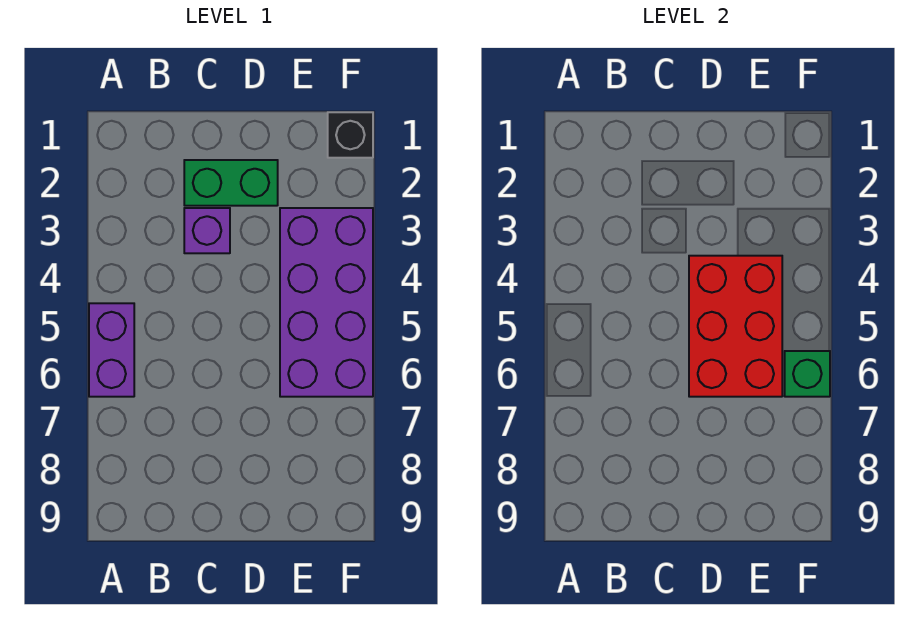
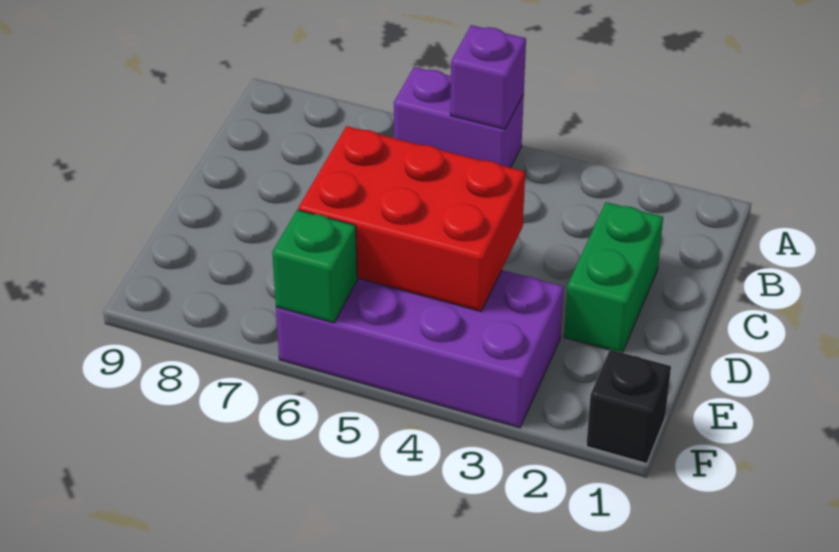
purple brick C3 level 1 -> purple brick A5 level 2

